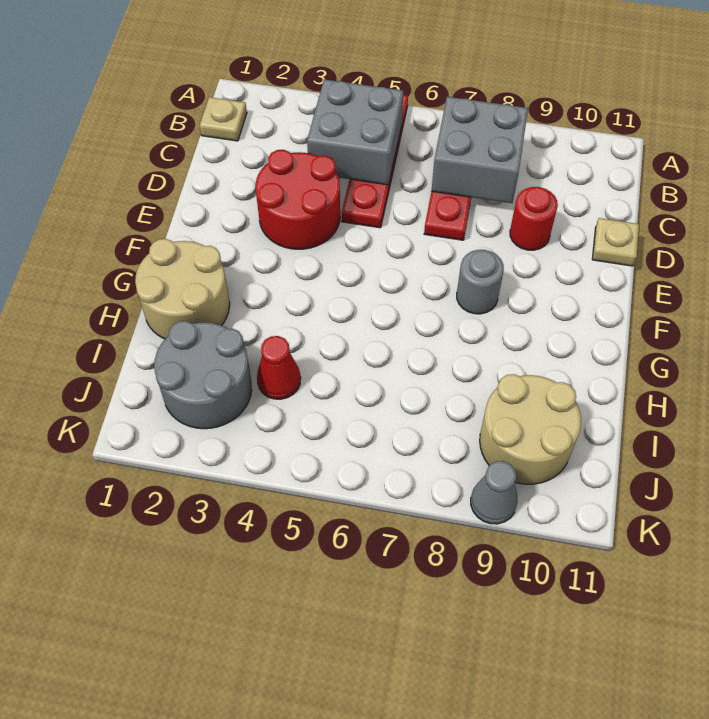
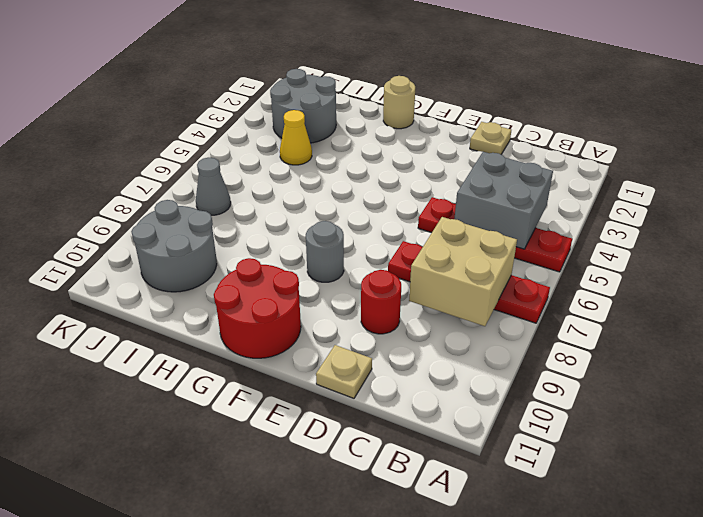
tan plate B1 level 1 -> tan plate D1 level 1
grey brick B7:C8 level 2 -> tan brick B7:C8 level 2
red round brick D3:E4 level 1 -> red round brick F10:G11 level 1
tan round brick G1:H2 level 1 -> tan round brick G1 level 1
red cone I4 level 1 -> yellow cone I4 level 1
tan round brick I9:J10 level 1 -> grey round brick I9:J10 level 1
grey cone K9 level 1 -> grey cone J7 level 1

